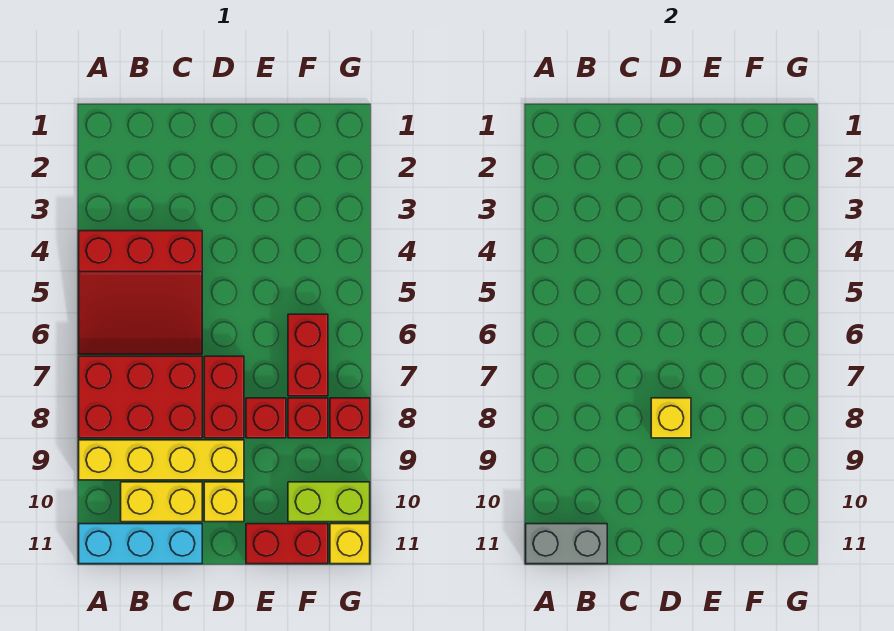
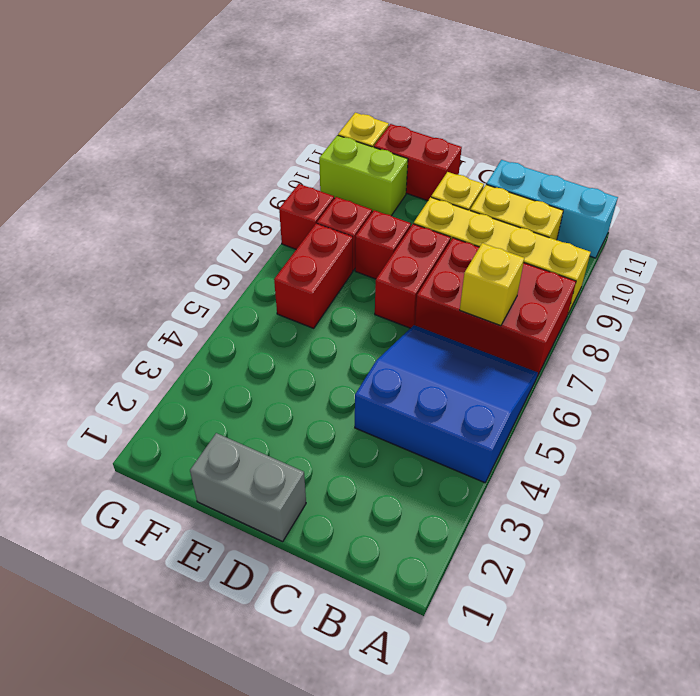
red slope A4:C6 level 1 top 4 -> blue slope A4:C6 level 1 top 4
grey brick A11:B11 level 2 -> grey brick D1:E1 level 1
yellow brick D8 level 2 -> yellow brick B7 level 2

